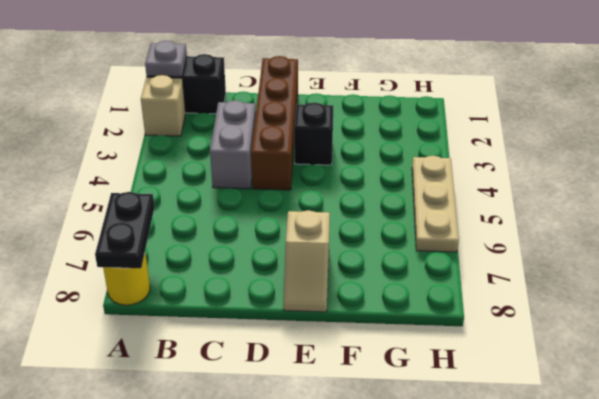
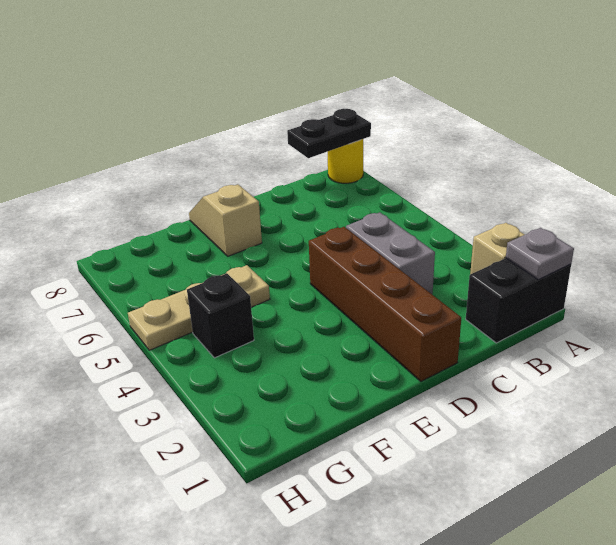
black plate A7:A8 level 2 -> black plate A8:B8 level 2
black brick E3 level 1 -> black brick G4 level 1
tan plate H4:H6 level 1 -> tan plate F5:H5 level 1

